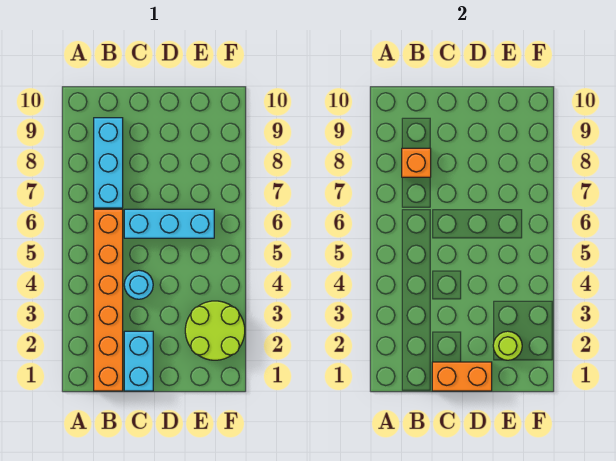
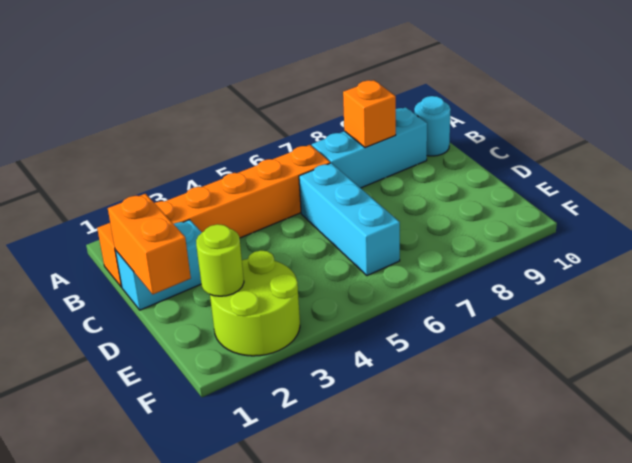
cyan round brick C4 level 1 -> cyan round brick B10 level 1

